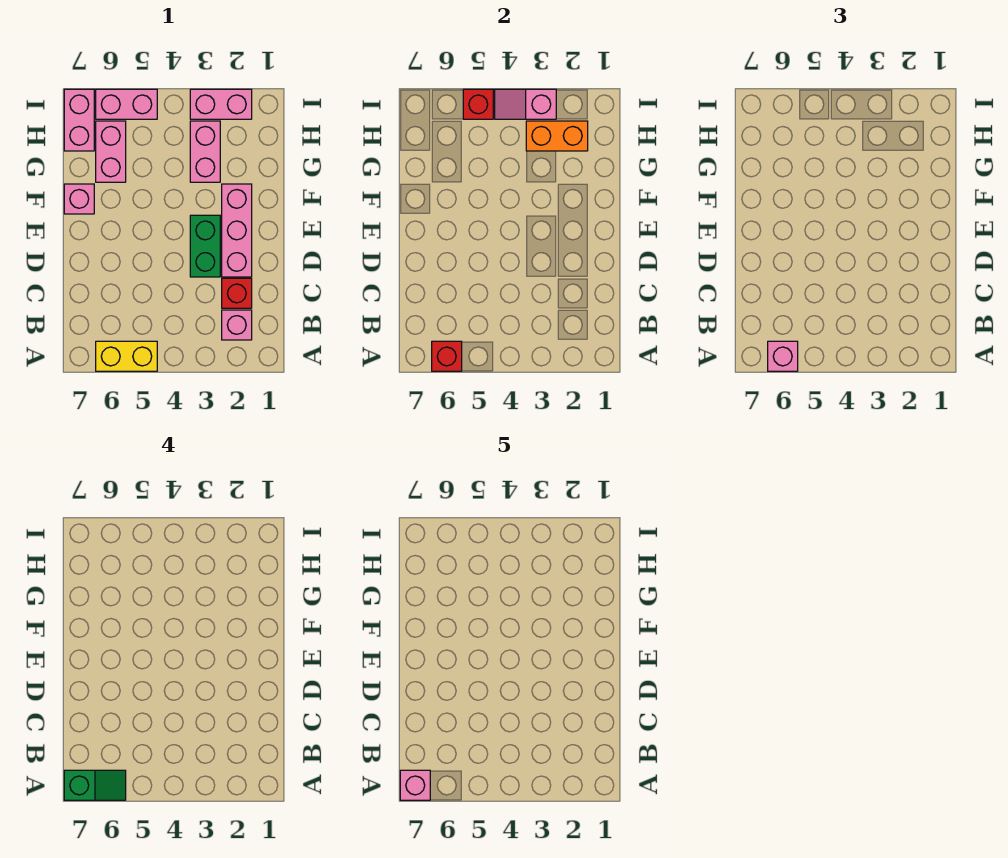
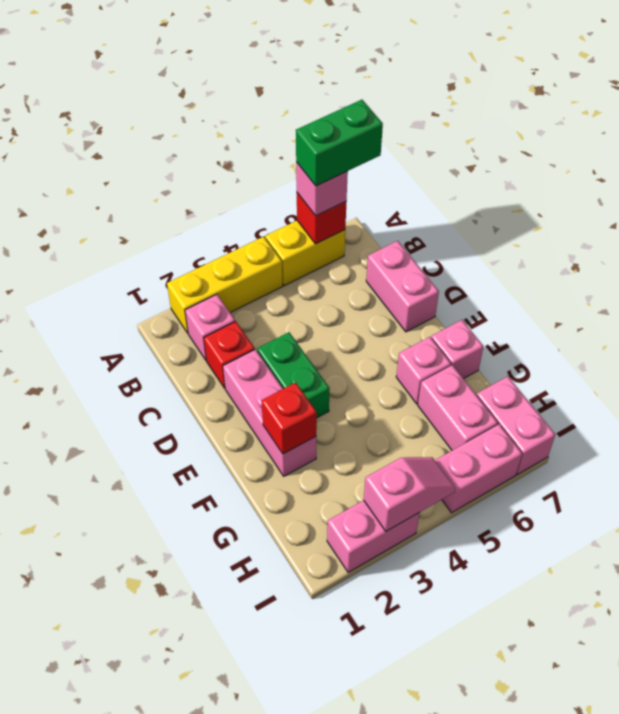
none -> yellow brick A2:A4 level 1
green slope A6:A7 level 4 top 7 -> green brick A6:A7 level 4
pink brick A7 level 5 -> pink brick F6 level 1
pink brick G3:H3 level 1 -> pink brick C7:D7 level 1
orange brick H2:H3 level 2 -> none
red brick I5 level 2 -> red brick F2 level 2

